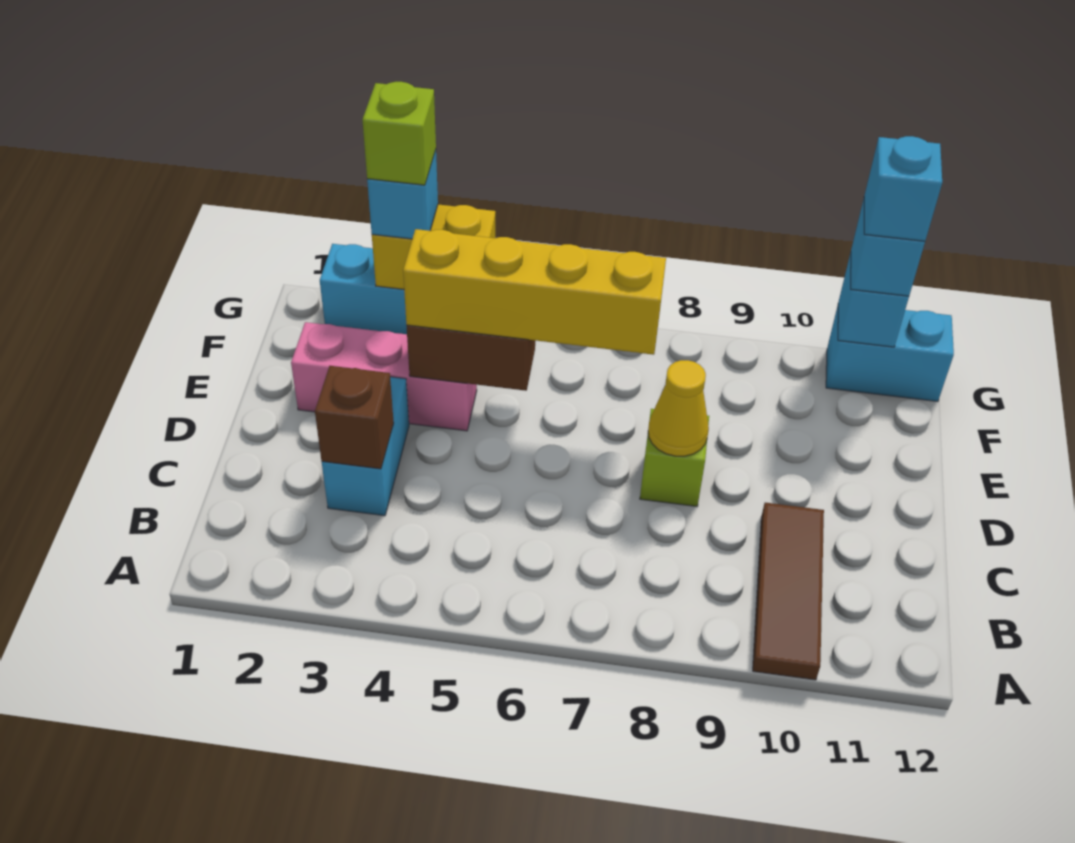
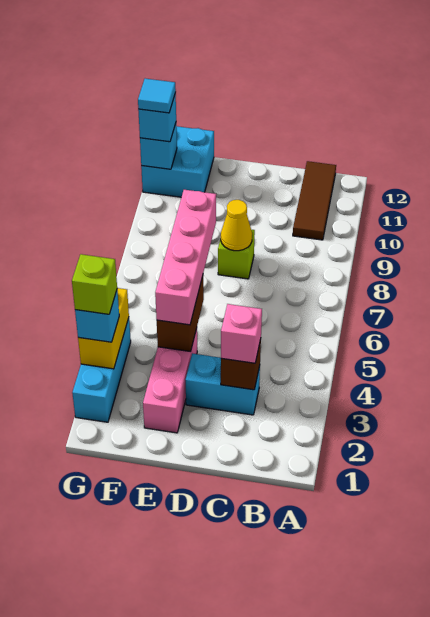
brown tile A10:C10 level 1 -> brown tile B10:B12 level 1
none -> pink brick C3 level 3
yellow brick E4:E7 level 3 -> pink brick E4:E7 level 3
cyan brick G11:G12 level 1 -> cyan brick F11:G12 level 1
cyan brick G11 level 4 -> cyan tile G11 level 4

